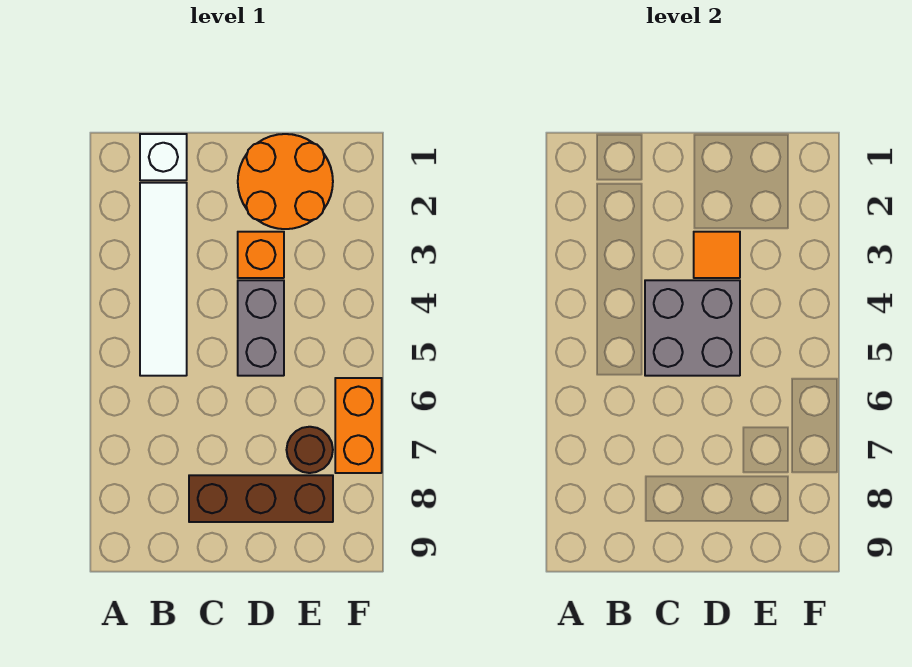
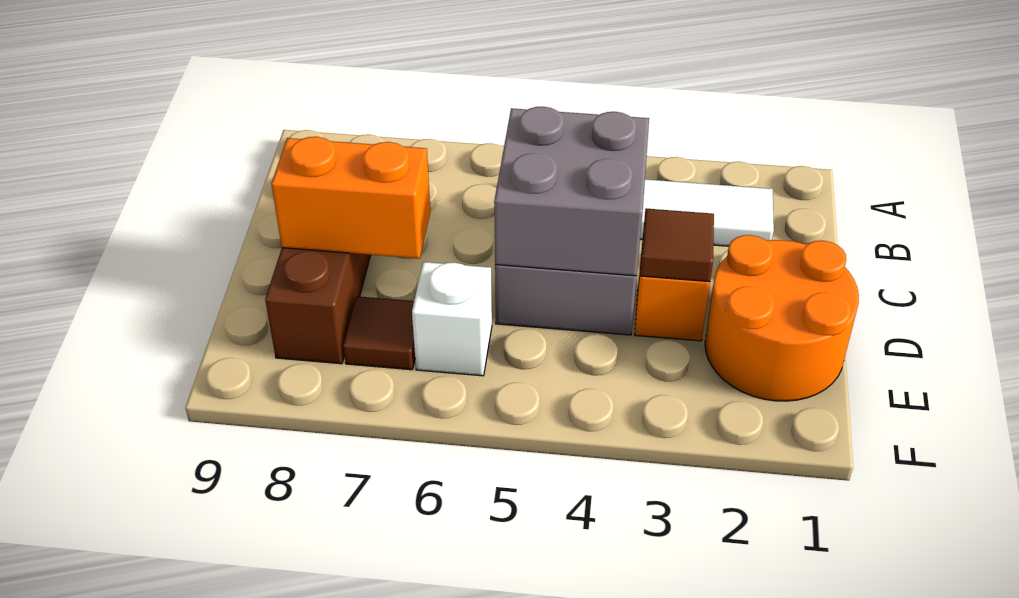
white brick B1 level 1 -> white brick E6 level 1
orange tile D3 level 2 -> brown tile D3 level 2
brown round brick E7 level 1 -> brown tile E7 level 1
orange brick F6:F7 level 1 -> orange brick D7:D8 level 2

